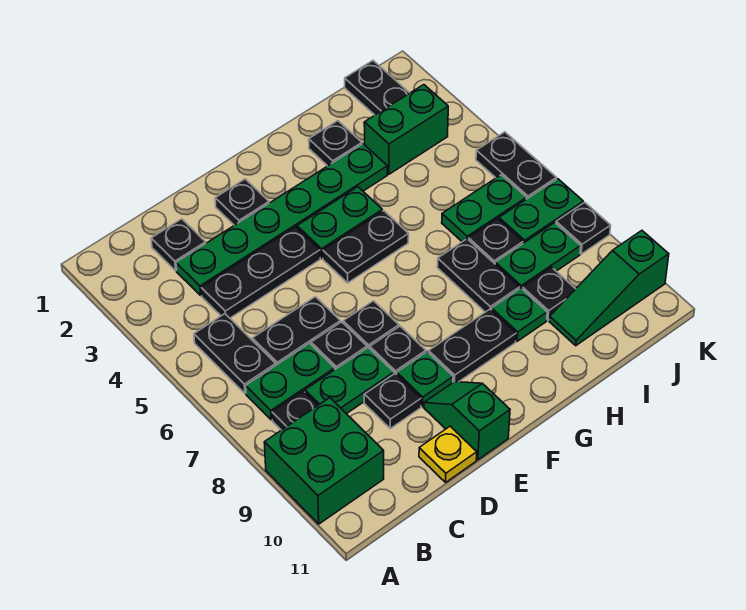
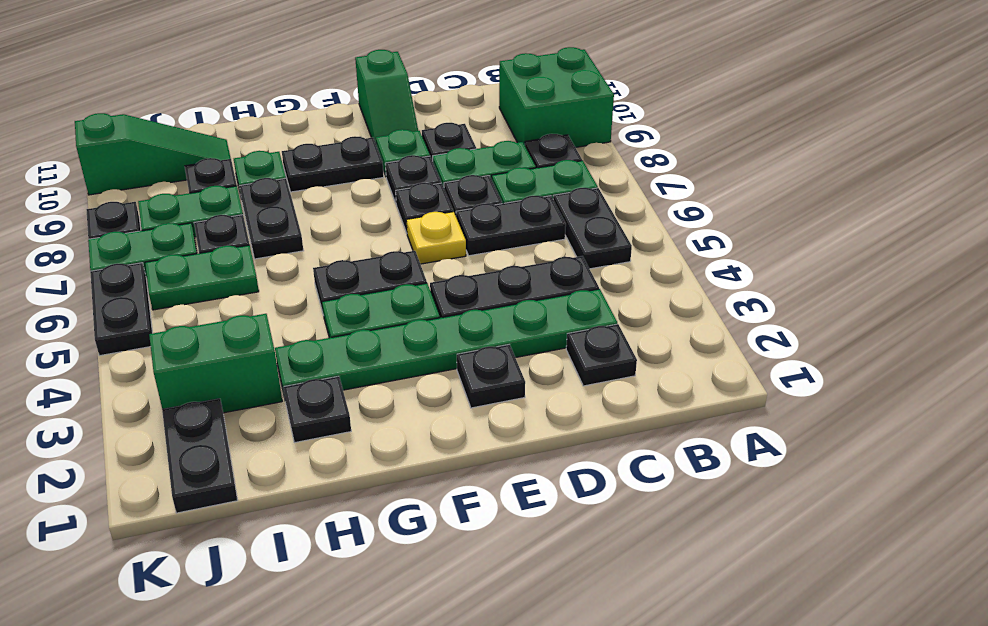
yellow plate D11 level 1 -> yellow plate E6 level 1

